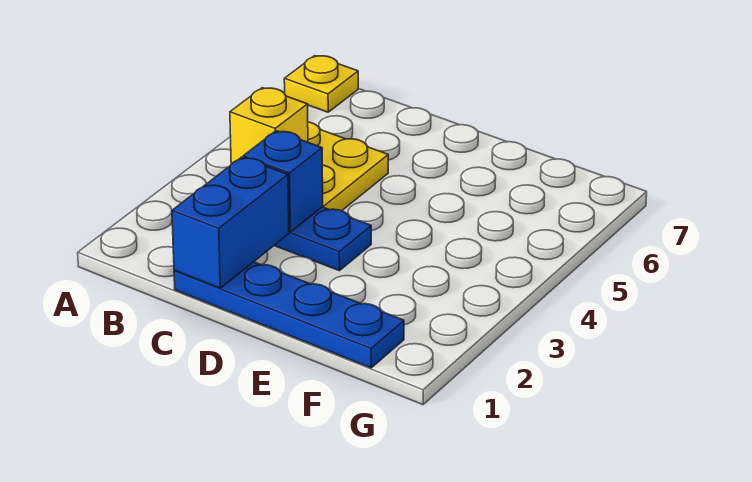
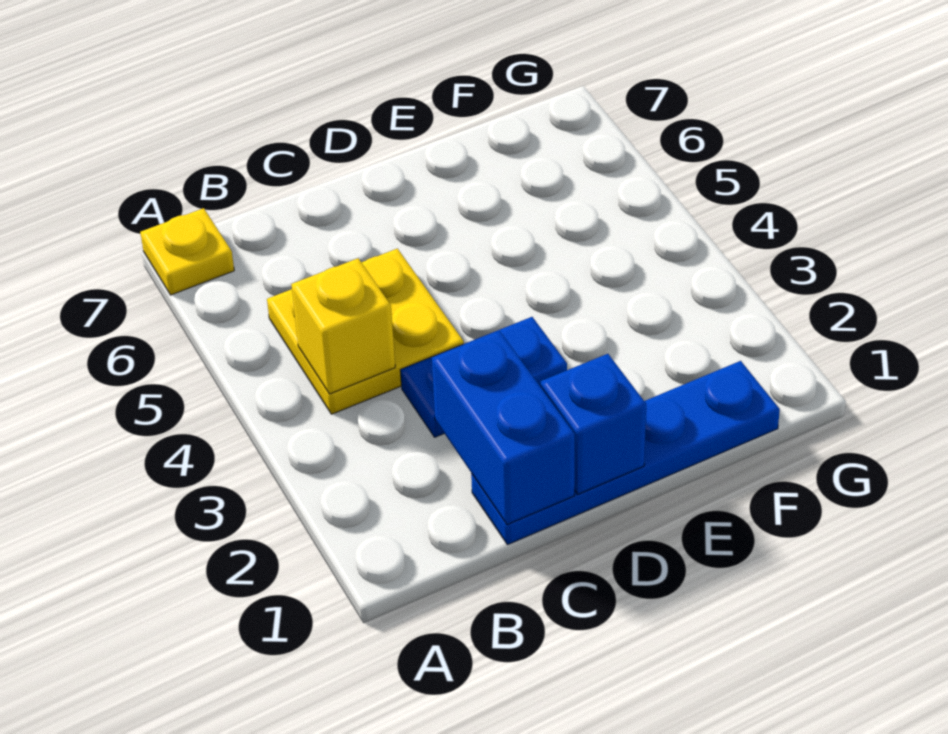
blue brick C3 level 2 -> blue brick D1 level 2

